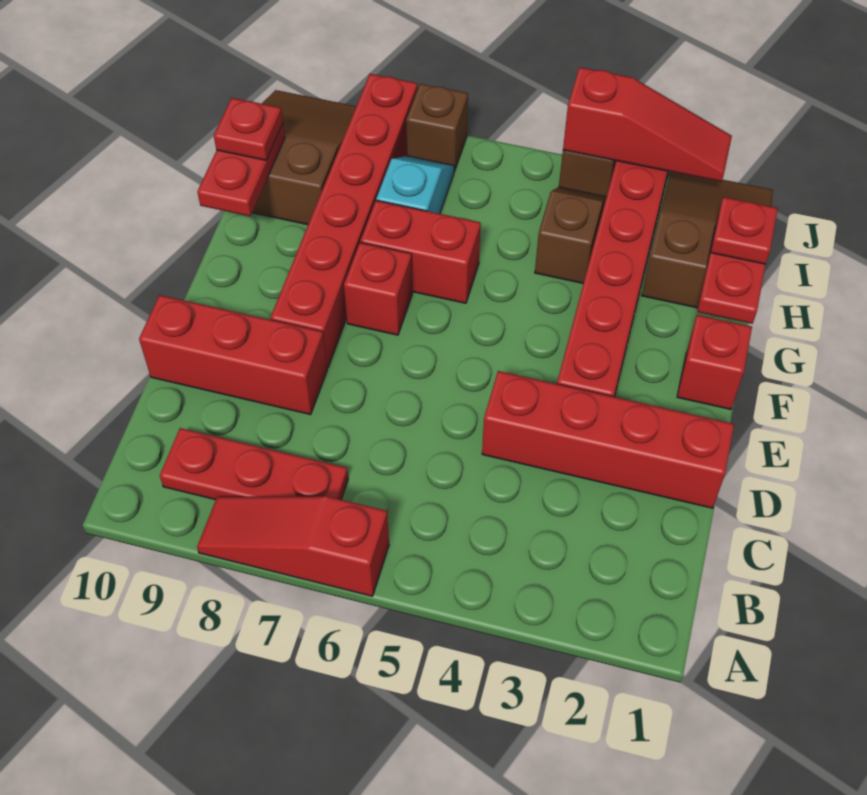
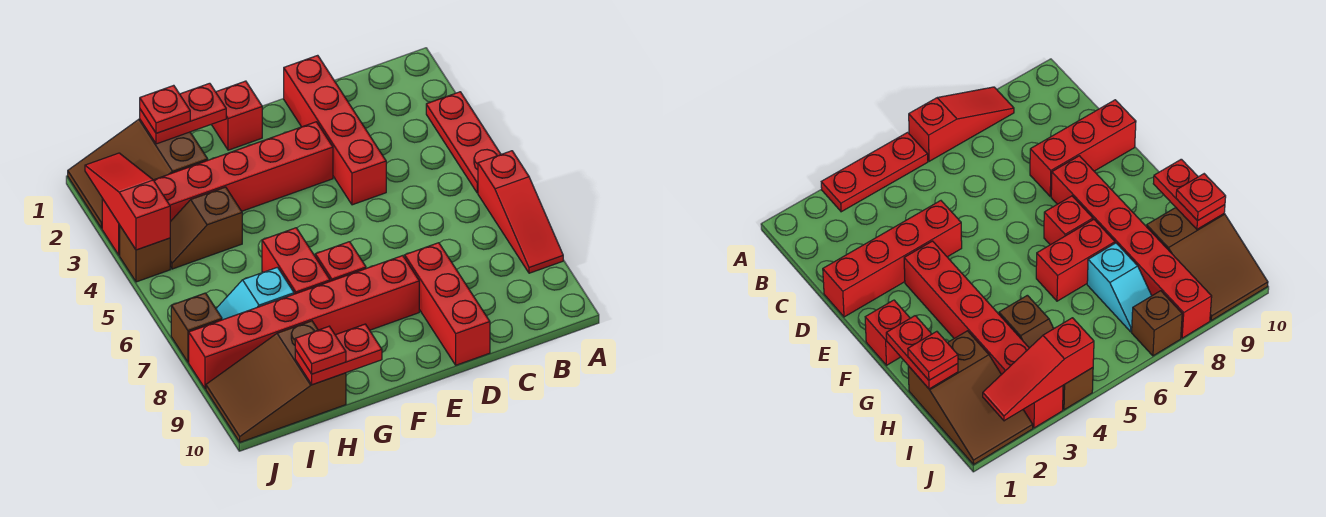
red plate B7:B9 level 1 -> red plate A3:A5 level 1

